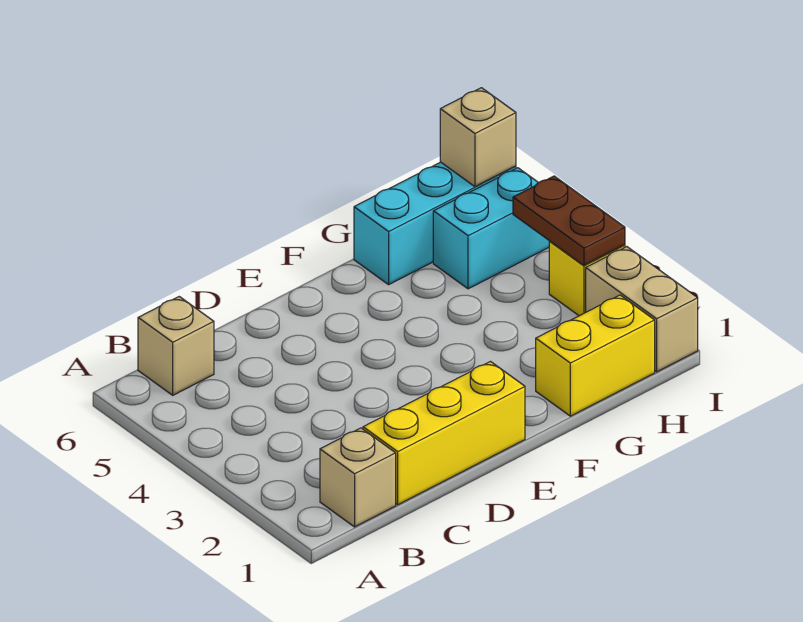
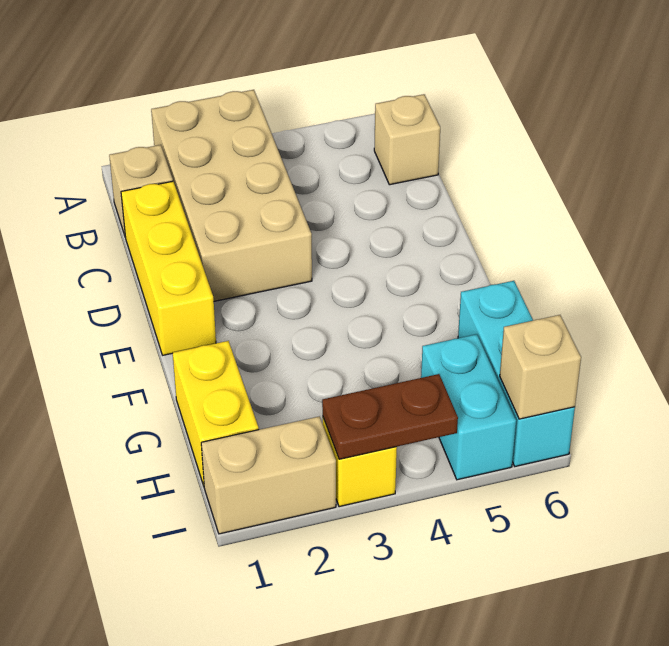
none -> tan brick A2:D3 level 1

